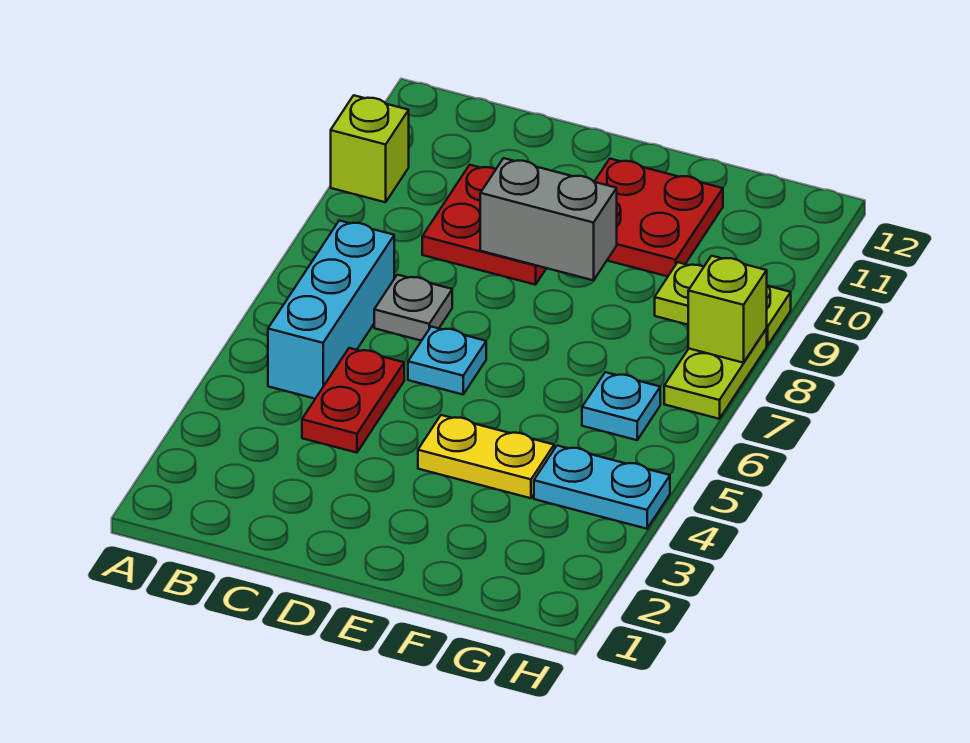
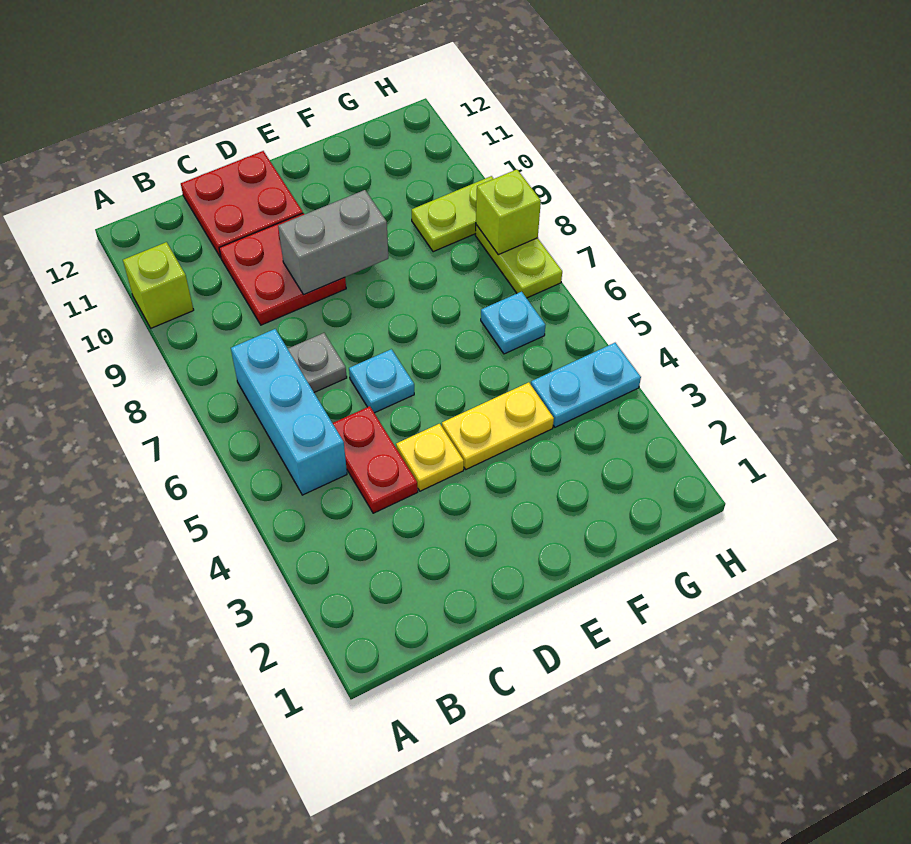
none -> yellow plate D4 level 1
red plate E10:F11 level 1 -> red plate C11:D12 level 1

